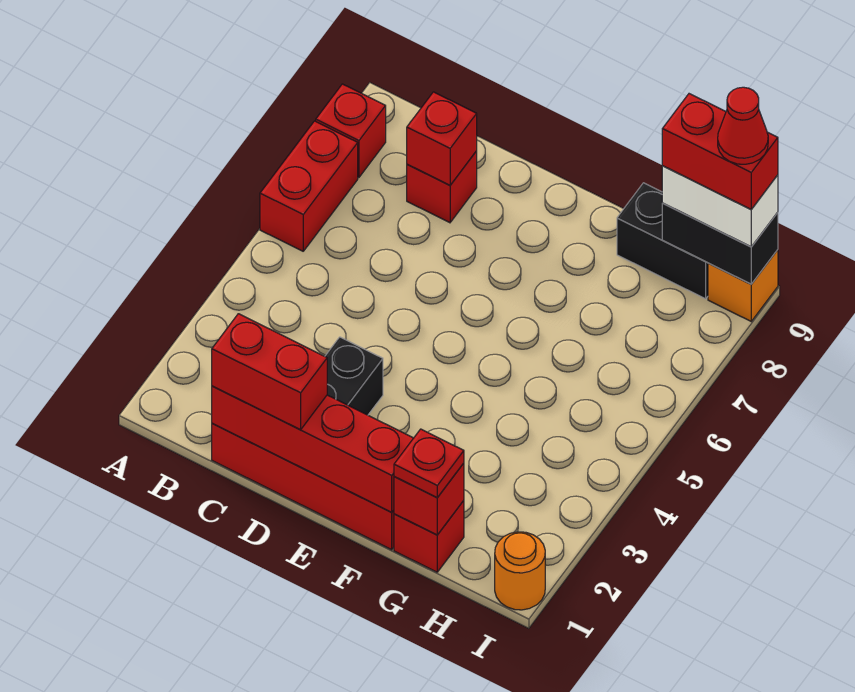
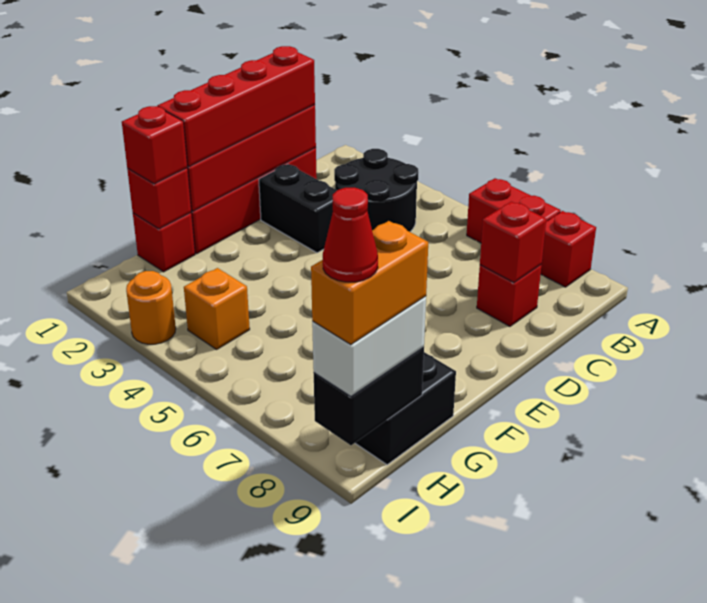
none -> black round brick B3:C4 level 1
red brick C1:D1 level 3 -> red brick C1:F1 level 3
red plate G1 level 3 -> red brick G1 level 3
red brick H9:I9 level 4 -> orange brick H9:I9 level 4
orange round brick I1 level 1 -> orange round brick I3 level 1
orange brick I9 level 1 -> orange brick H4 level 1

